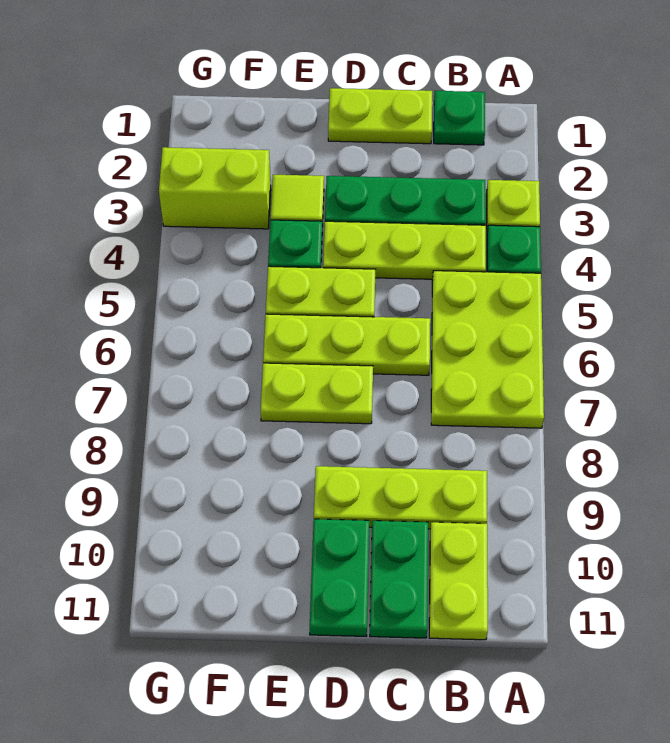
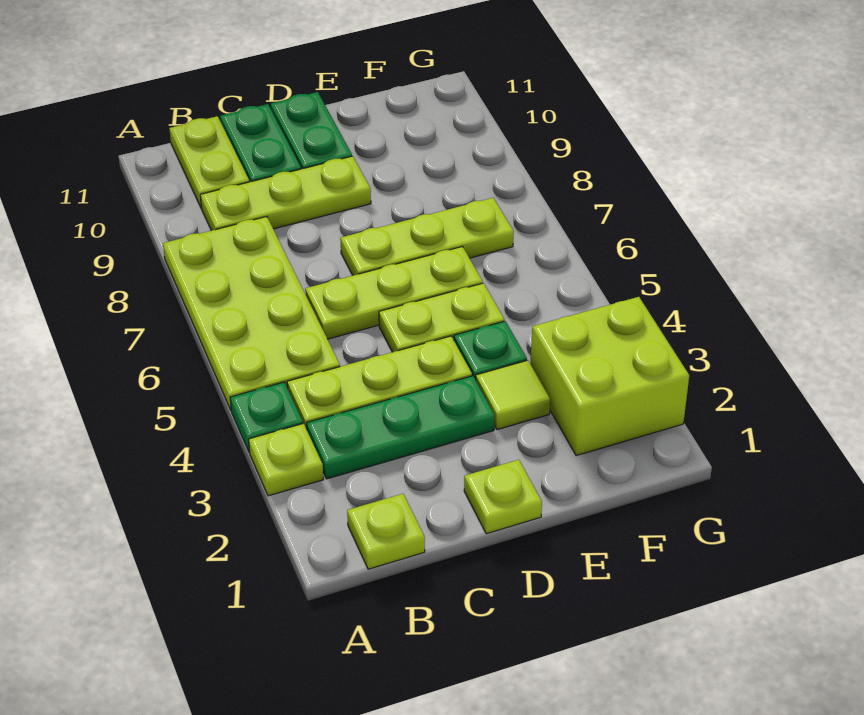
lime plate A5:B7 level 1 -> lime plate A5:B8 level 1
green plate B1 level 1 -> lime plate B1 level 1
lime plate C1:D1 level 1 -> lime plate D1 level 1
lime plate D7:E7 level 1 -> lime plate D7:F7 level 1
lime brick F3:G3 level 1 -> lime brick F2:G3 level 1

